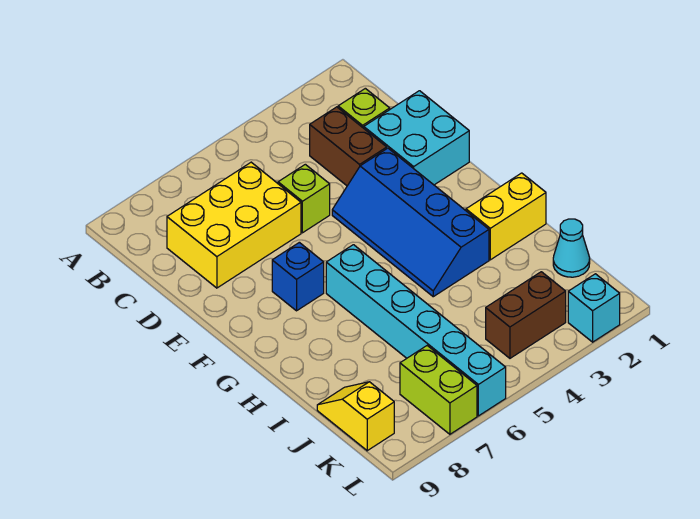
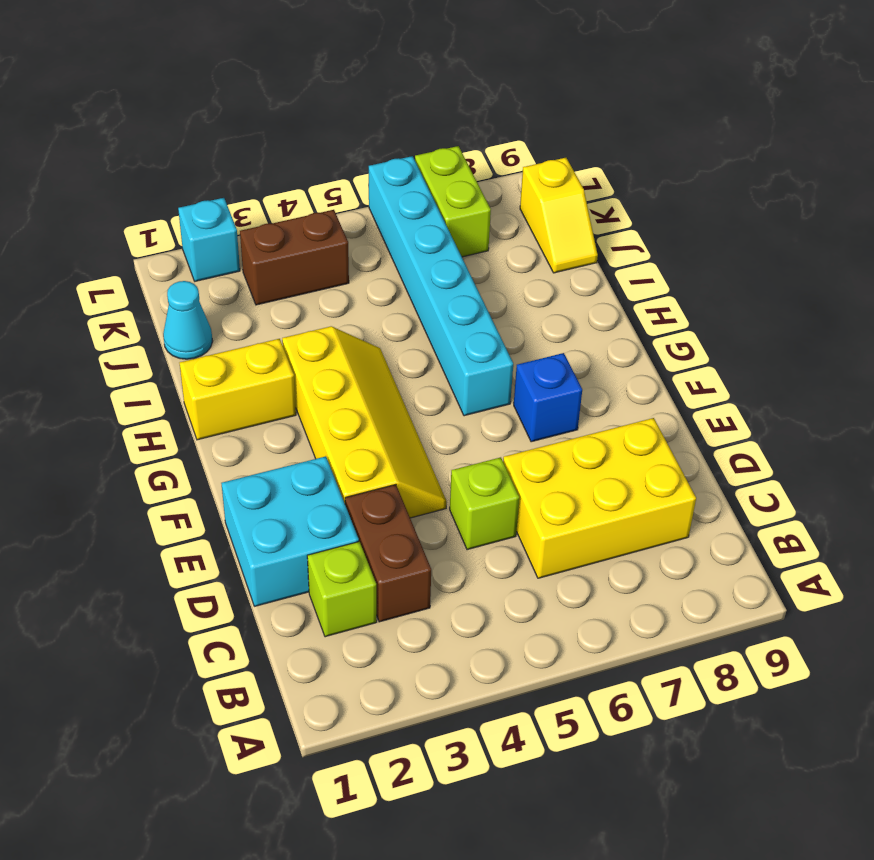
blue slope E3:H4 level 1 top 3 -> yellow slope E3:H4 level 1 top 3

